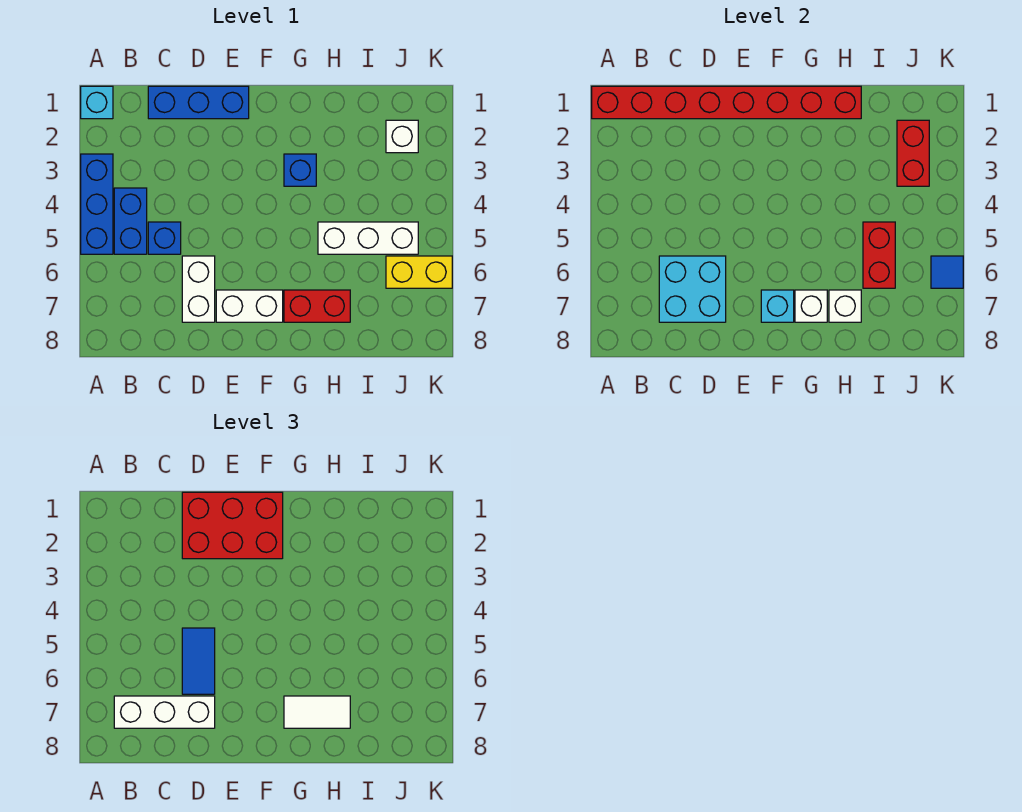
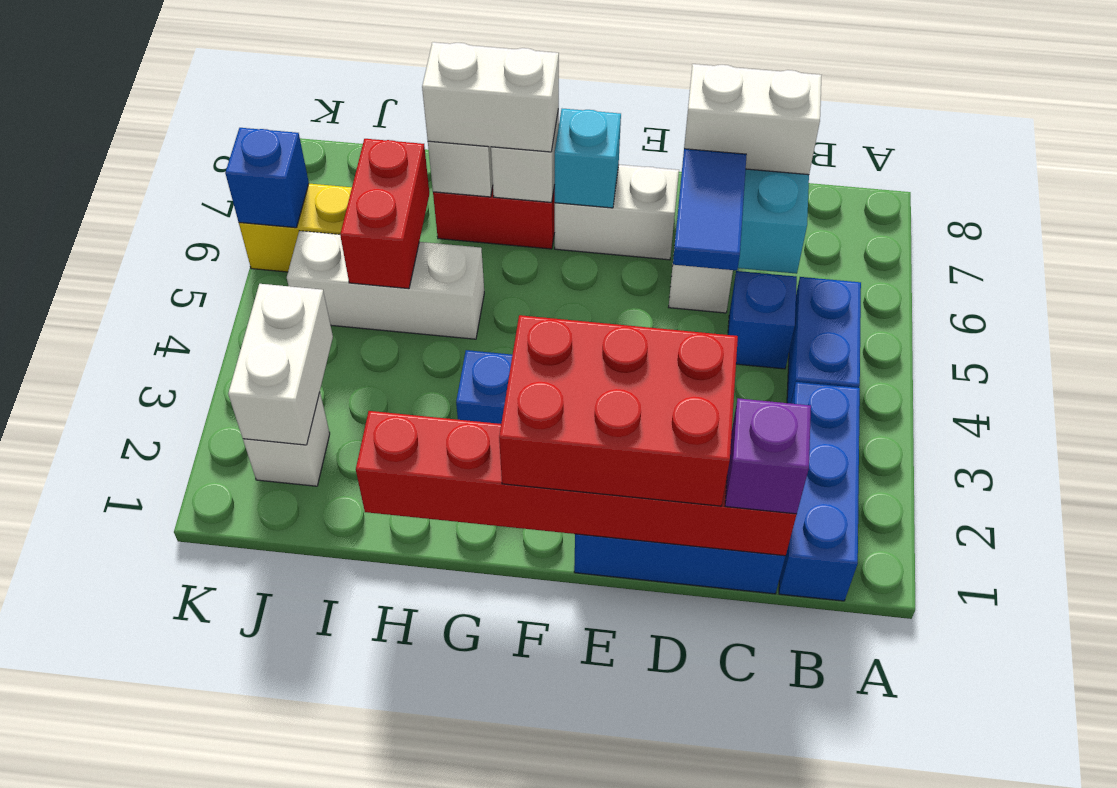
cyan brick A1 level 1 -> none
red brick A1:H1 level 2 -> red brick C1:H1 level 2
blue brick A3:A5 level 1 -> blue brick B1:B3 level 1
white brick B7:D7 level 3 -> white brick C7:D7 level 3
none -> purple brick C1 level 3
white tile G7:H7 level 3 -> white brick G7:H7 level 3
red brick J2:J3 level 2 -> white brick J2:J3 level 2
blue tile K6 level 2 -> blue brick K6 level 2

